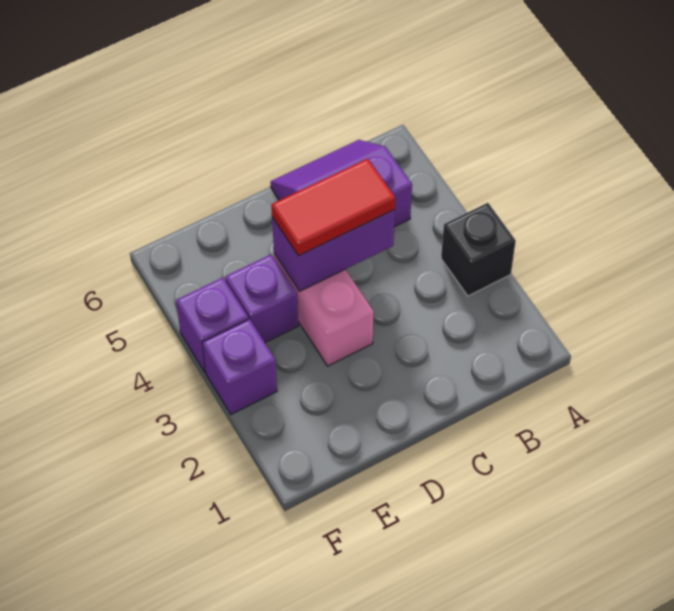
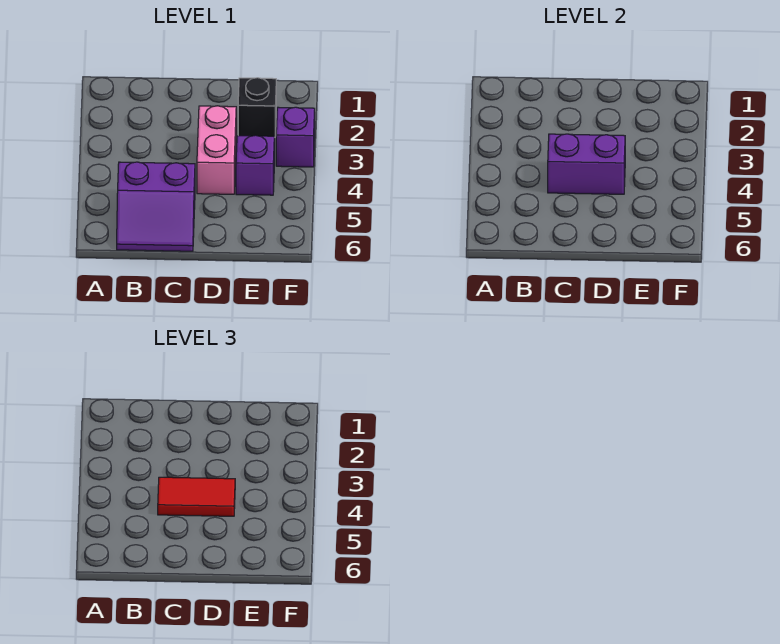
black brick A3 level 1 -> black brick E2 level 1
purple brick F4 level 1 -> none

